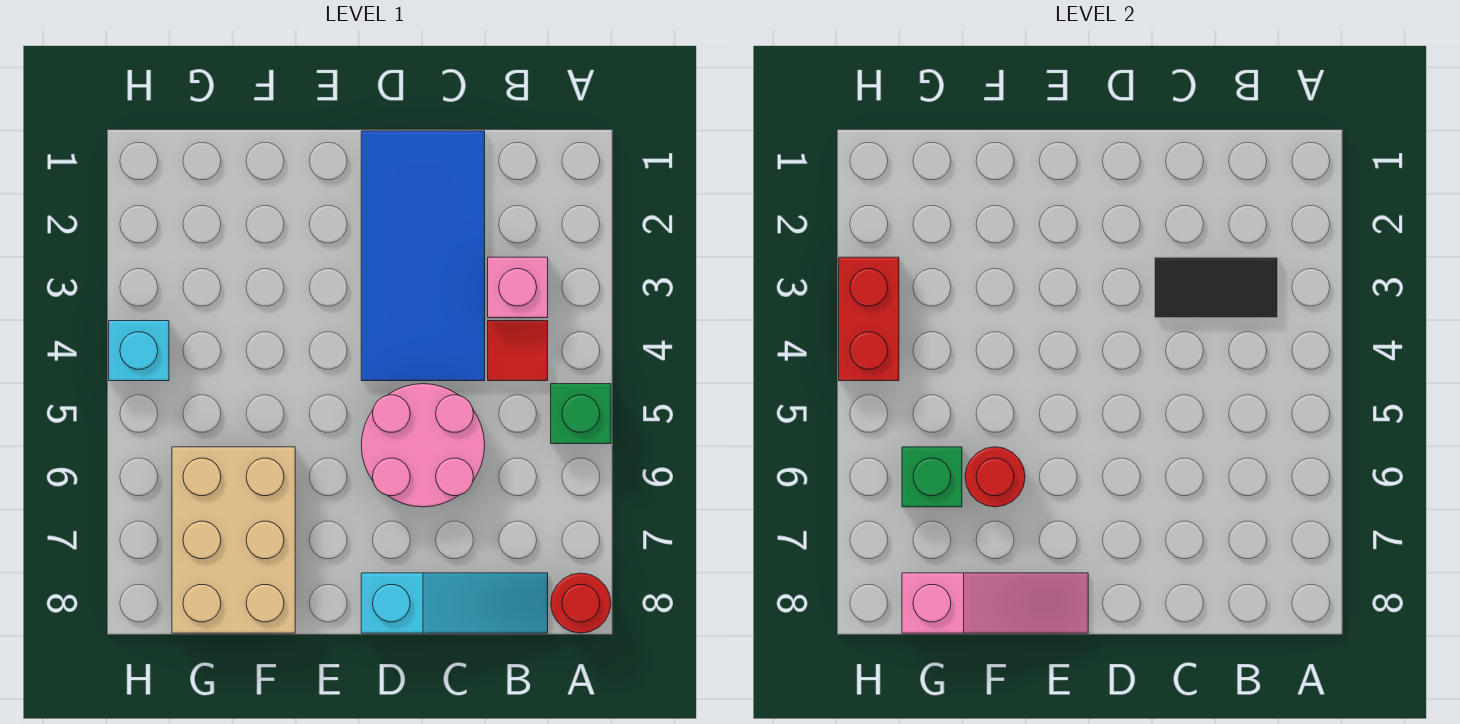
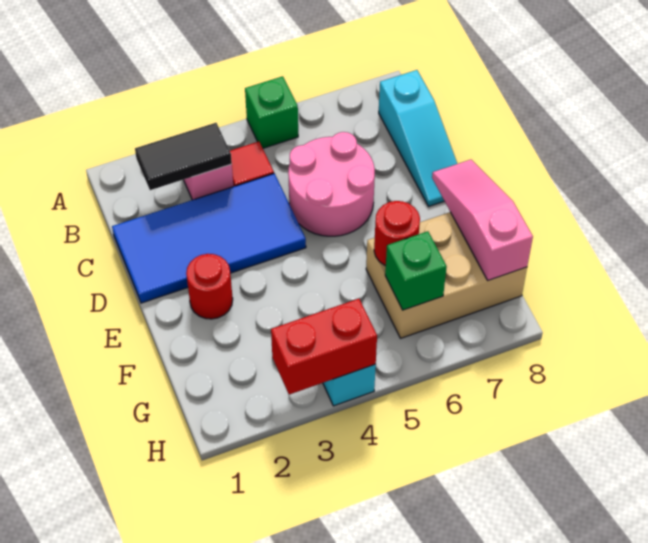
red round brick A8 level 1 -> red round brick E2 level 1
black tile B3:C3 level 2 -> black tile B2:B3 level 2
cyan slope B8:D8 level 1 top D -> cyan slope B8:D8 level 1 top B

